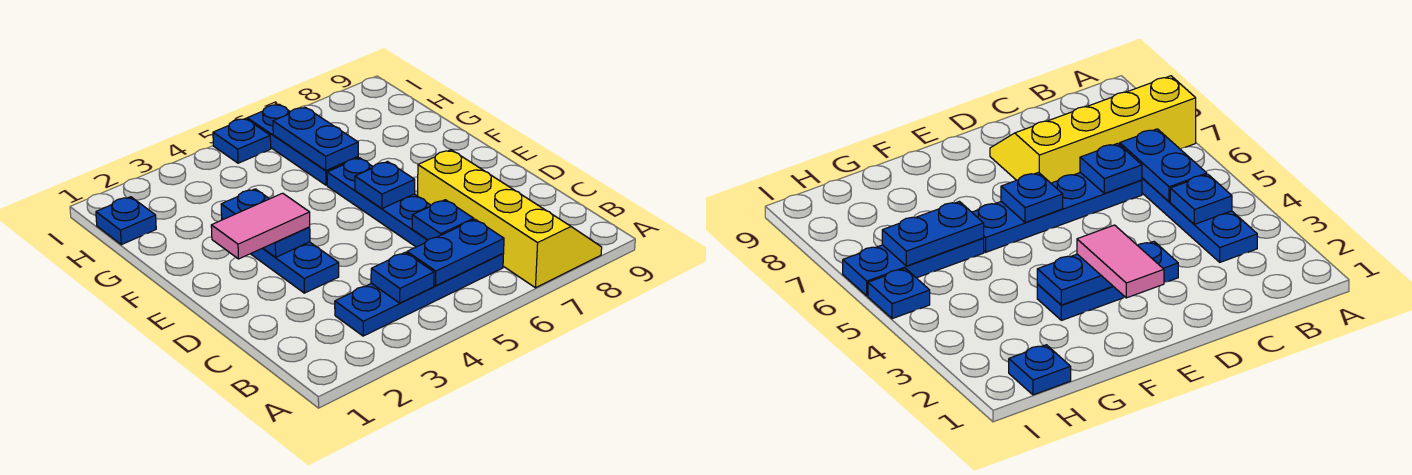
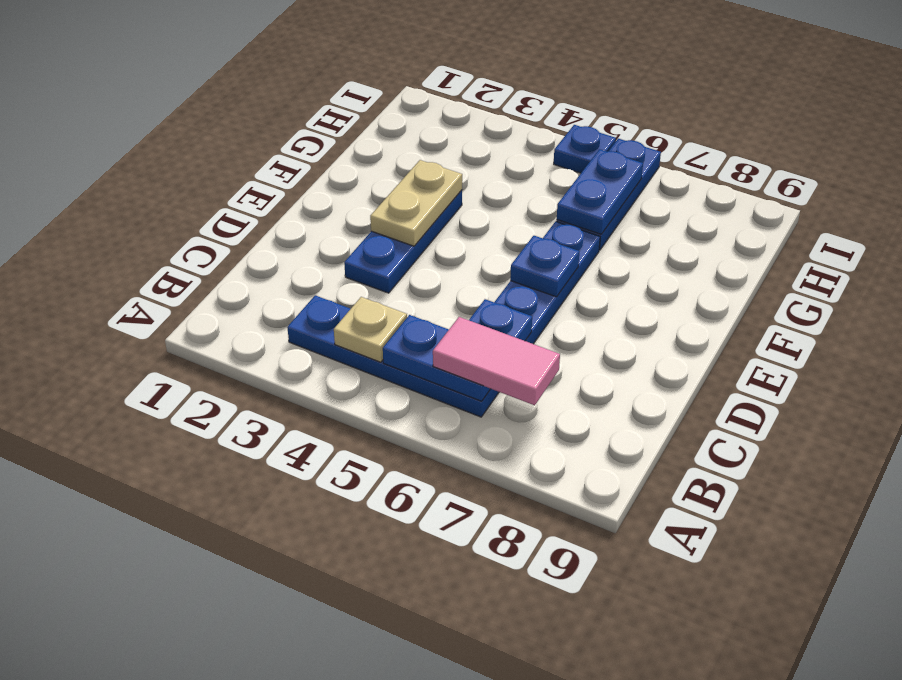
yellow slope A7:D8 level 1 top 7 -> none
blue plate B4 level 2 -> tan plate B4 level 2
pink tile E2:E3 level 3 -> pink tile B6:B7 level 3
blue plate E3:F3 level 2 -> tan plate E3:F3 level 2
blue plate H1 level 1 -> none

